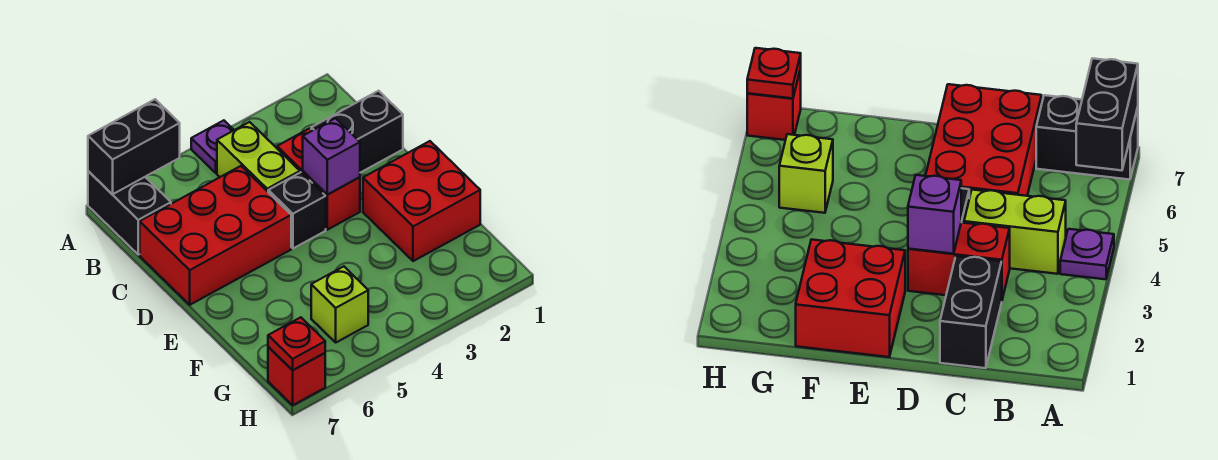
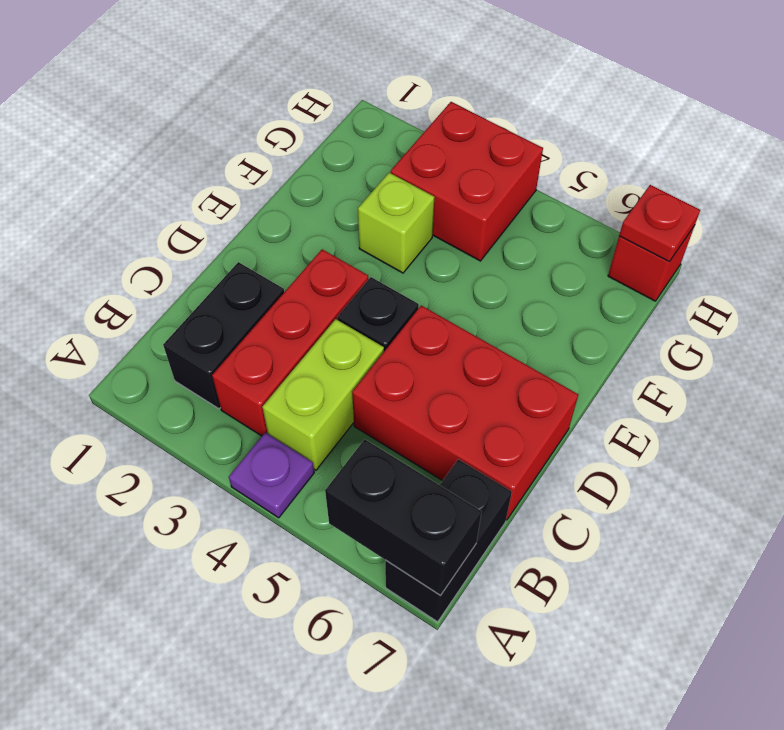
black brick C1:C2 level 1 -> black brick B2:C2 level 1
red brick C3:D3 level 1 -> red brick B3:D3 level 1
purple brick D3 level 2 -> none
red brick E1:F2 level 1 -> red brick G3:H4 level 1
lime brick G5 level 1 -> lime brick F3 level 1

